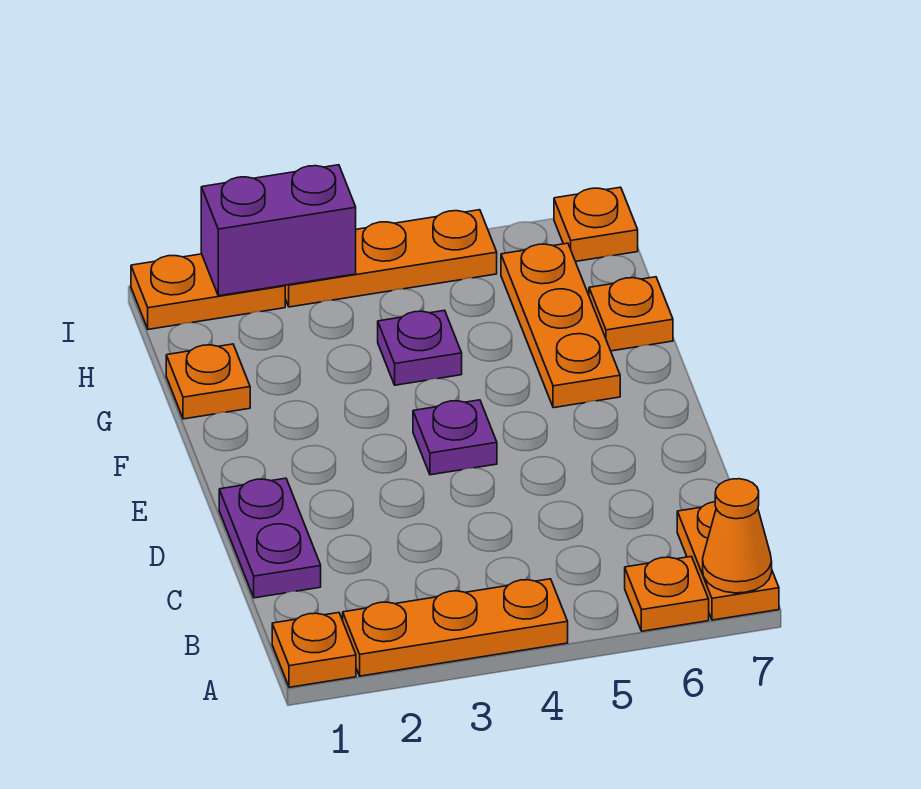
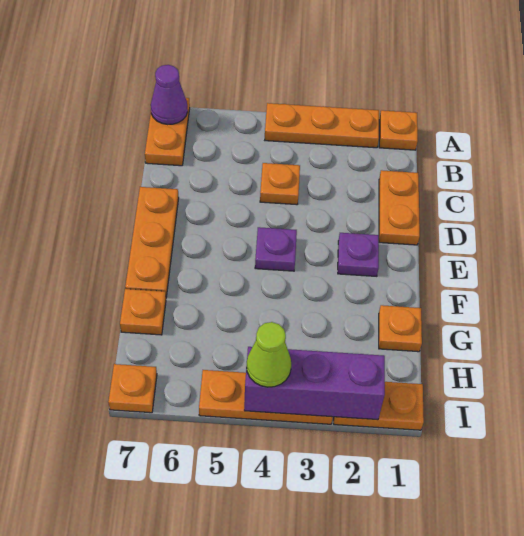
orange plate A6 level 1 -> orange plate C4 level 1
orange cone A7 level 2 -> purple cone A7 level 2
purple plate C1:D1 level 1 -> orange plate C1:D1 level 1
orange plate F6:H6 level 1 -> orange plate D7:F7 level 1
purple plate G4 level 1 -> purple plate E2 level 1
purple brick I2:I3 level 2 -> purple brick I2:I4 level 2
none -> lime cone I4 level 3

